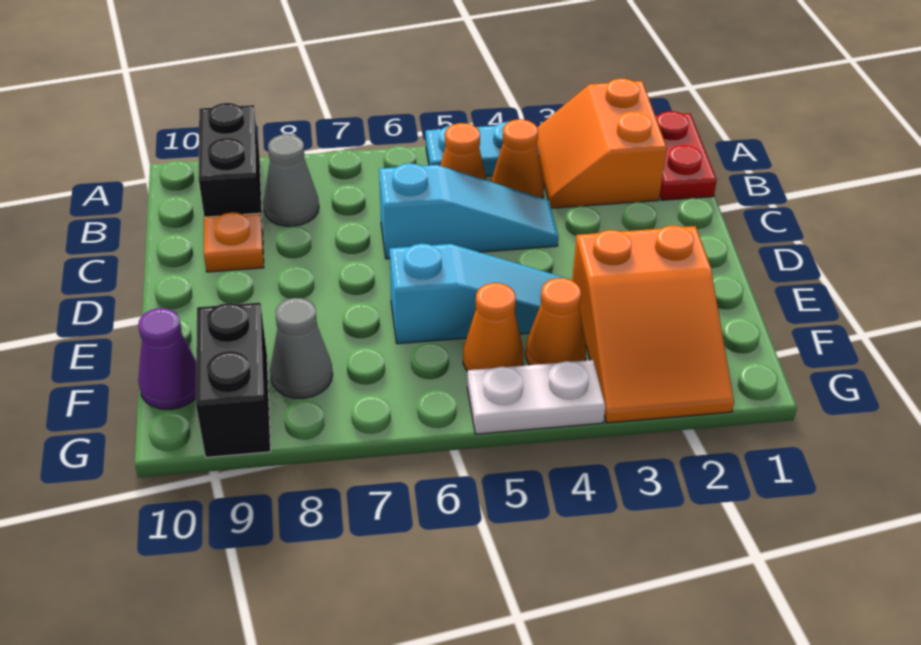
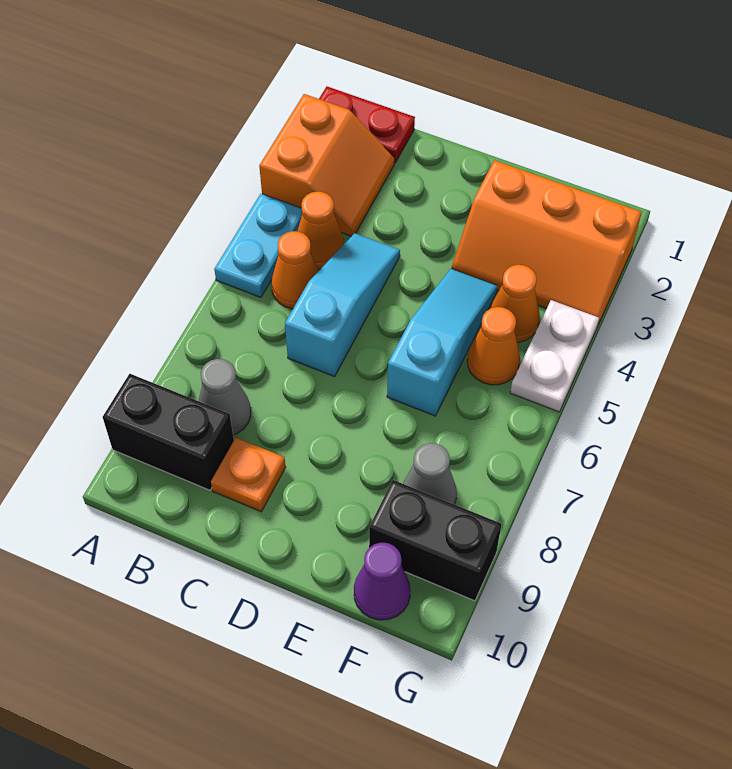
orange slope A2:B3 level 1 top 2 -> orange slope A2:B3 level 1 top A
orange slope E2:G3 level 1 top E -> orange slope E2:G3 level 1 top 2

